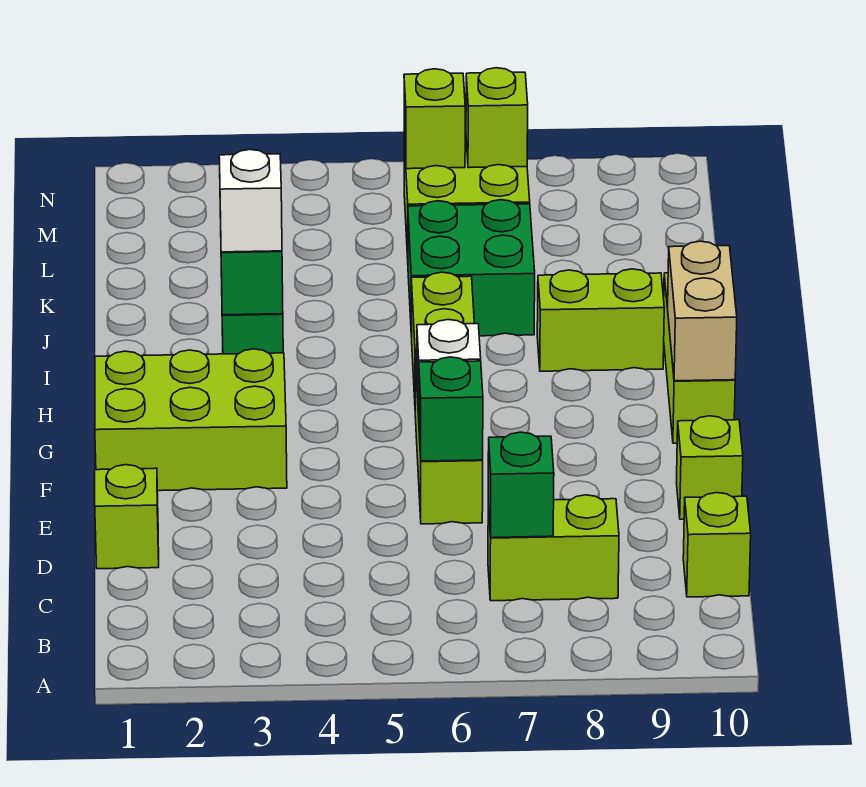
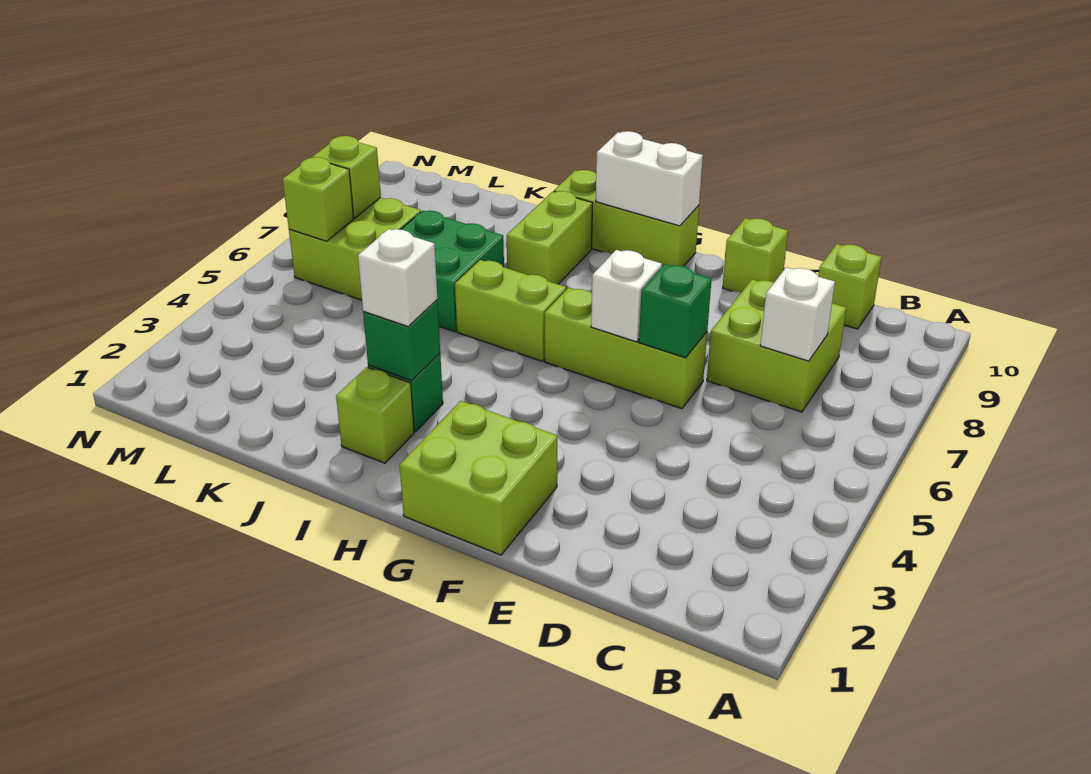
lime brick C7:C8 level 1 -> lime brick C7:D8 level 1
green brick C7 level 2 -> white brick C7 level 2
lime brick D1 level 1 -> lime brick I2 level 1
lime brick F1:G3 level 1 -> lime brick F1:G2 level 1
tan brick G10:H10 level 2 -> white brick G10:H10 level 2

